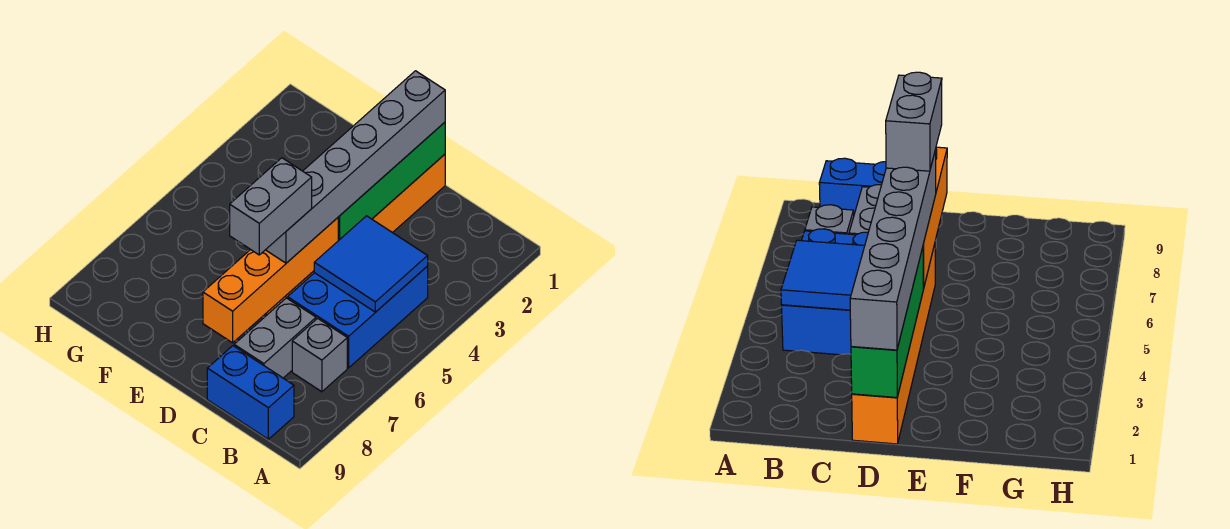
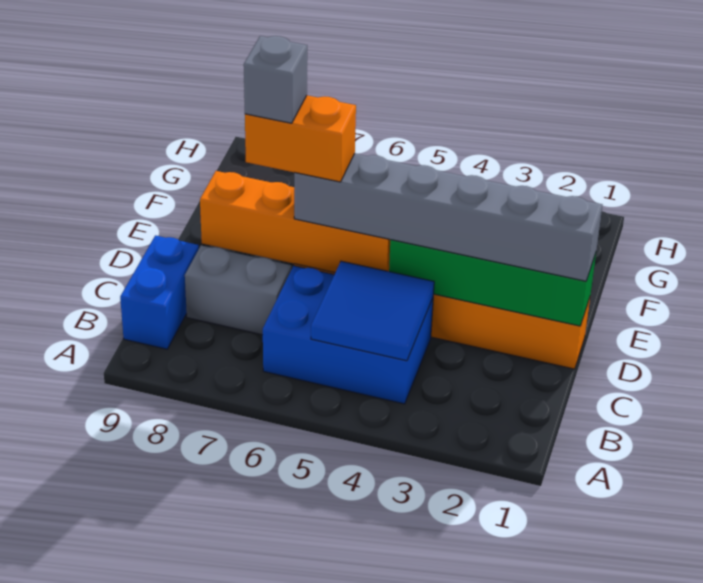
grey brick B7 level 1 -> grey brick D7 level 5
grey brick D6:D7 level 4 -> orange brick D6:D7 level 4

